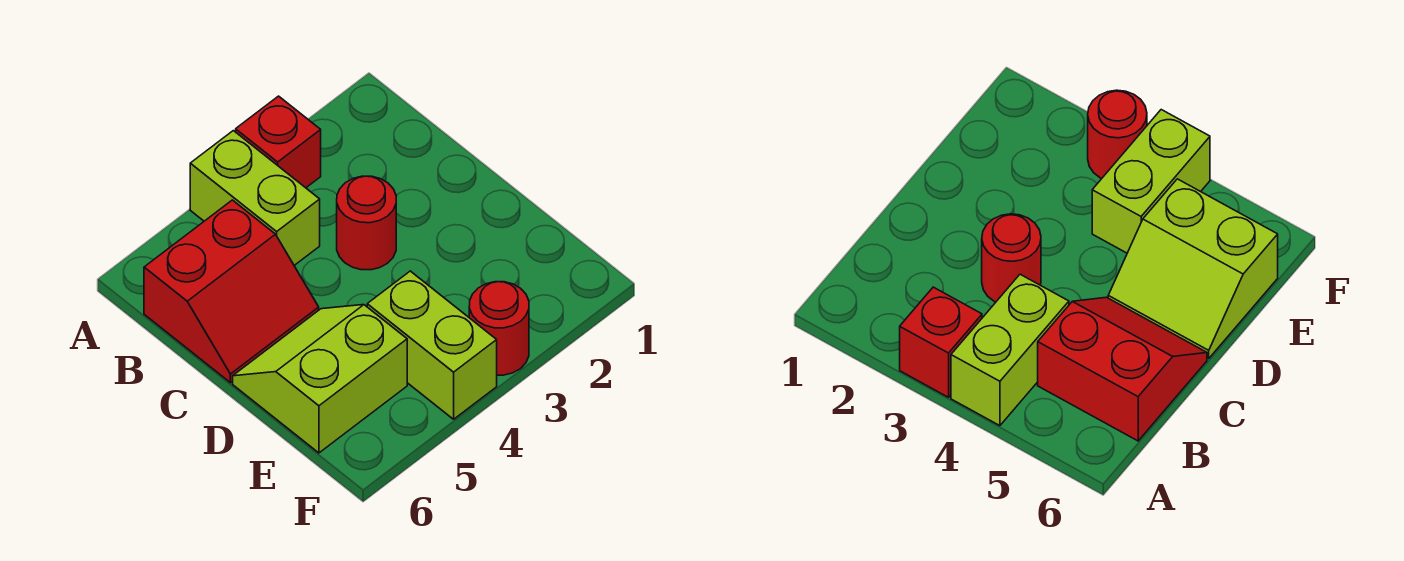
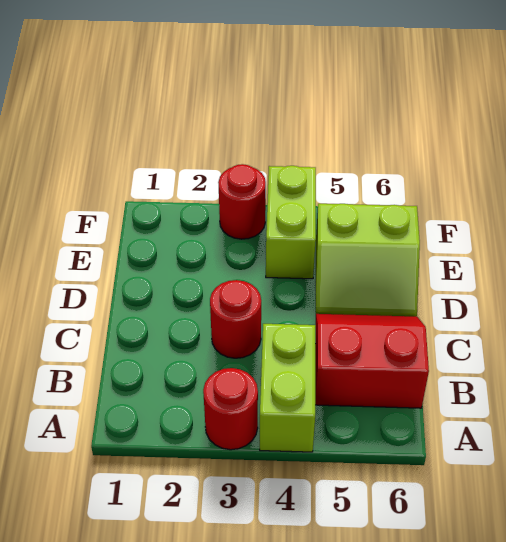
red brick A3 level 1 -> red round brick A3 level 1

